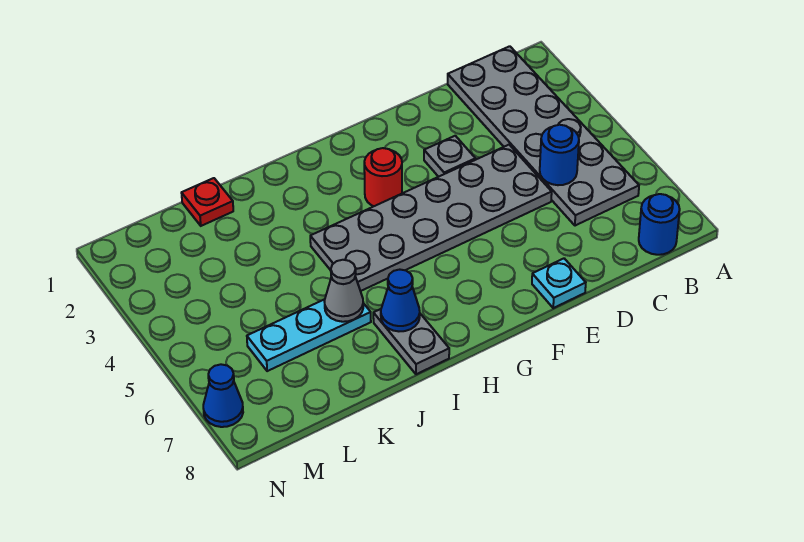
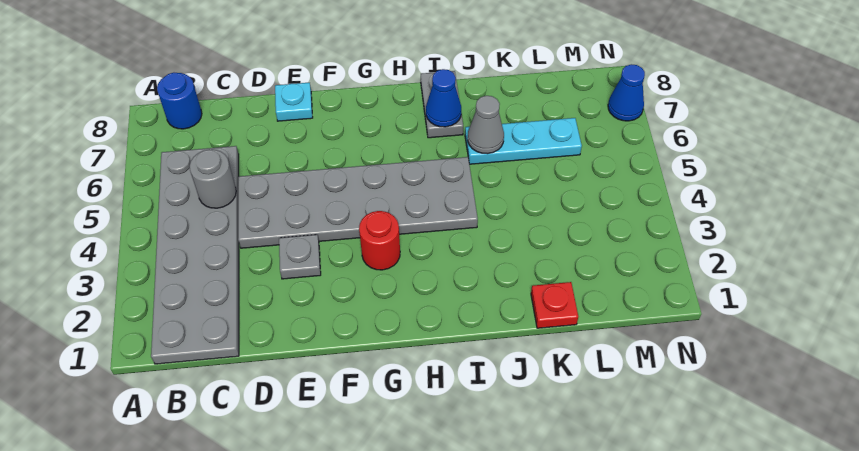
blue round brick C5 level 2 -> grey round brick C5 level 2

